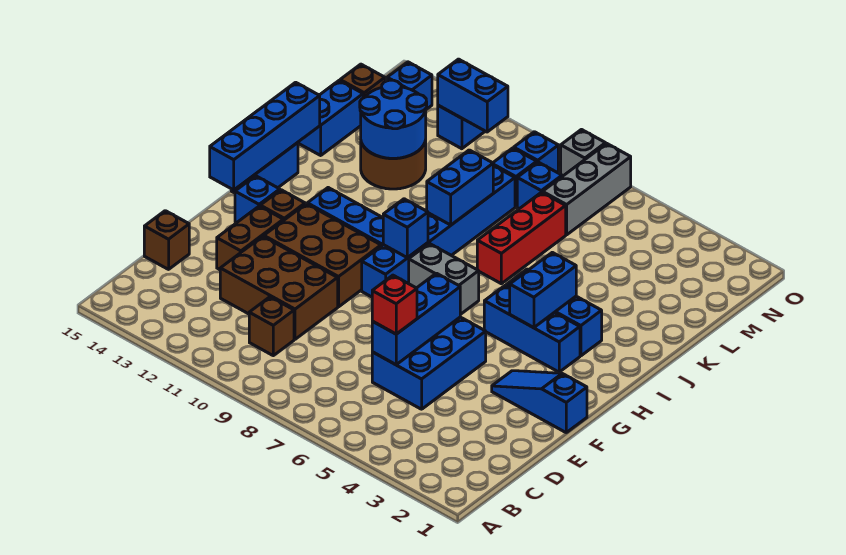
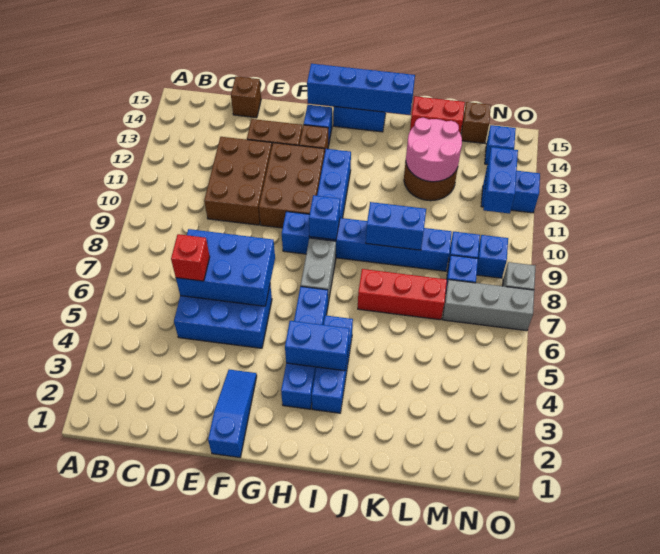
brown brick C10 level 1 -> none
blue brick D6:F6 level 2 -> blue brick D6:F7 level 2
blue brick H3:H5 level 1 -> blue brick H3:H6 level 1
blue round brick K12:L13 level 2 -> pink round brick K12:L13 level 2
blue brick K15:L15 level 1 -> red brick K15:L15 level 1

